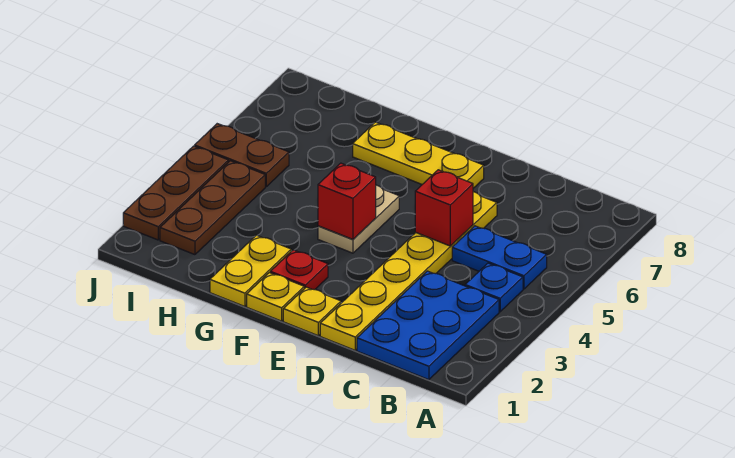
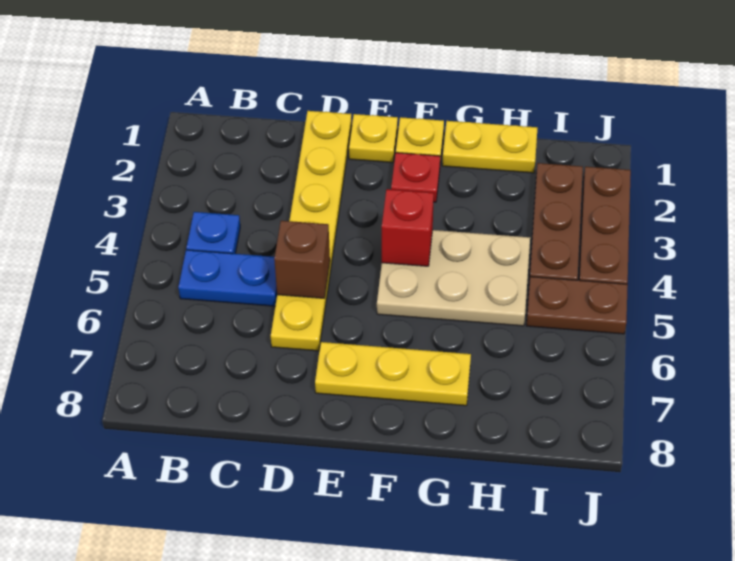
blue plate B1:C3 level 1 -> none
red brick D5 level 2 -> brown brick D5 level 2
tan plate F4:F5 level 1 -> tan plate F4:H5 level 1
yellow plate G1:G2 level 1 -> yellow plate G1:H1 level 1

